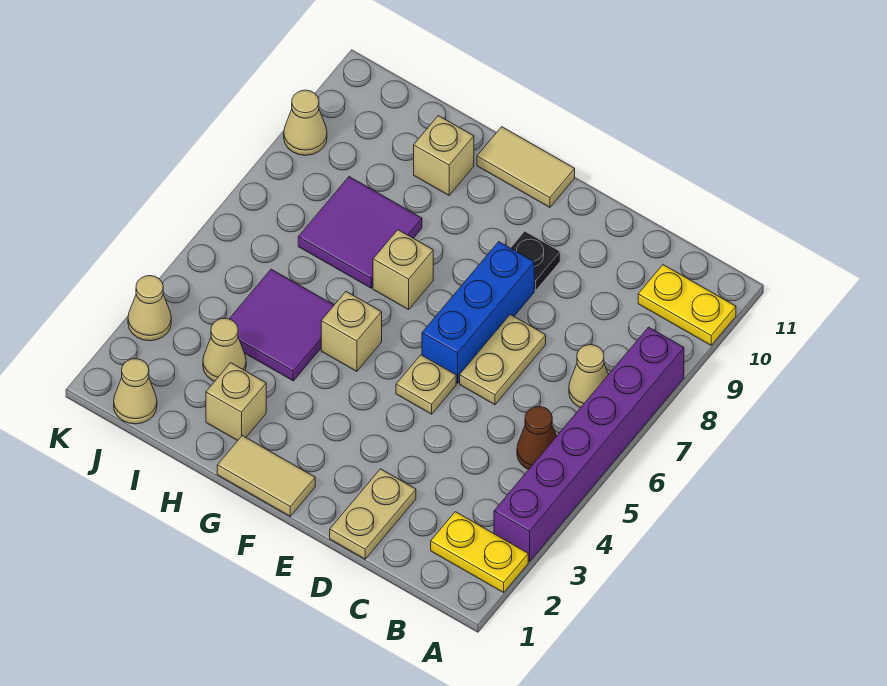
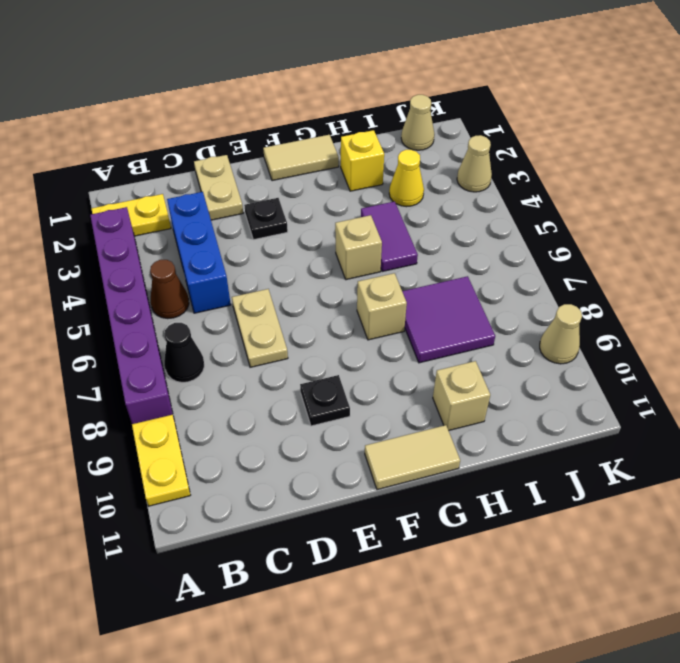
yellow plate A10:B10 level 1 -> yellow plate A9:A10 level 1
tan cone B7 level 1 -> black cone B7 level 1
none -> black plate E3 level 1
tan plate E5 level 1 -> none
blue brick E6:E8 level 1 -> blue brick C3:C5 level 1
tan brick H2 level 1 -> yellow brick H2 level 1
purple tile H4:I5 level 1 -> purple tile H4:H5 level 1
tan cone I3 level 1 -> yellow cone I3 level 1

